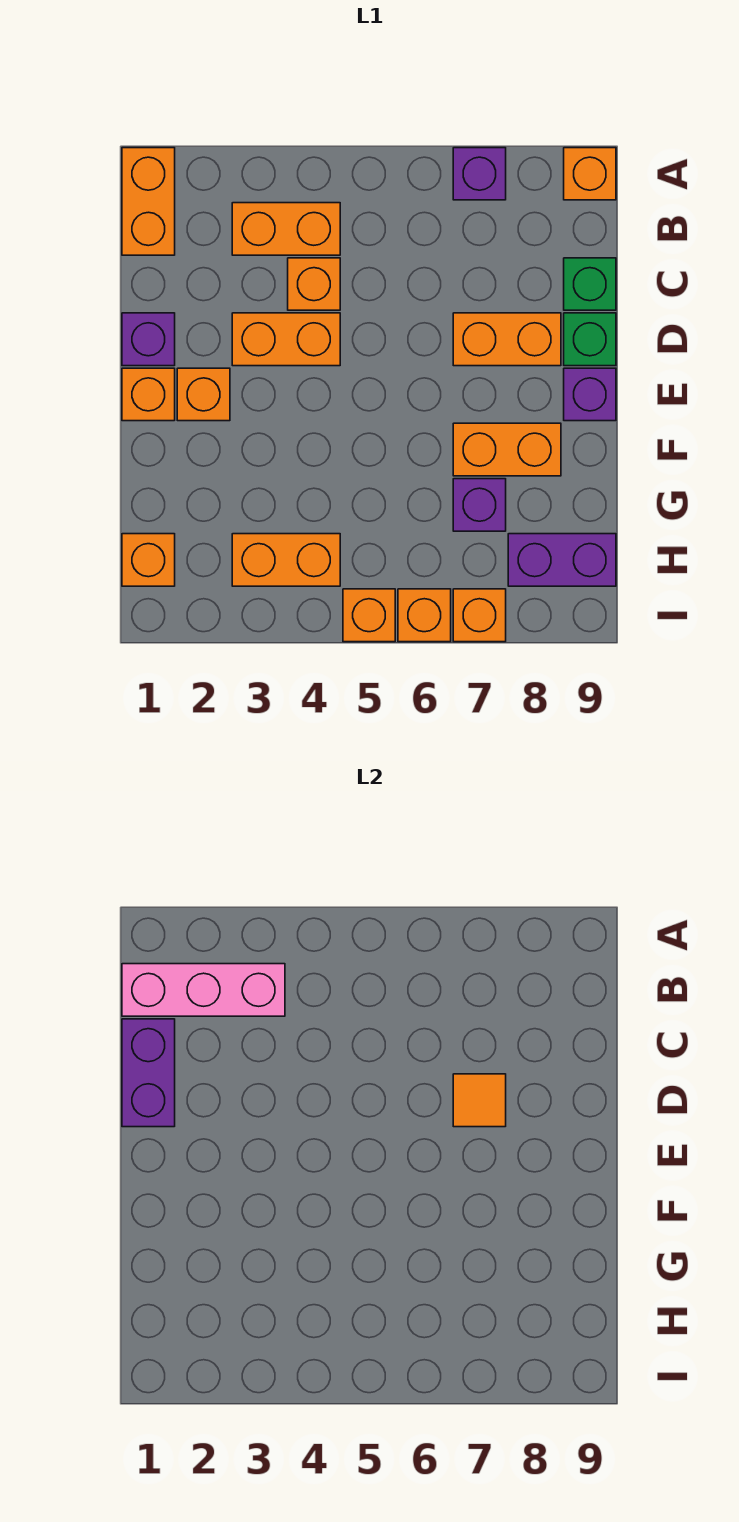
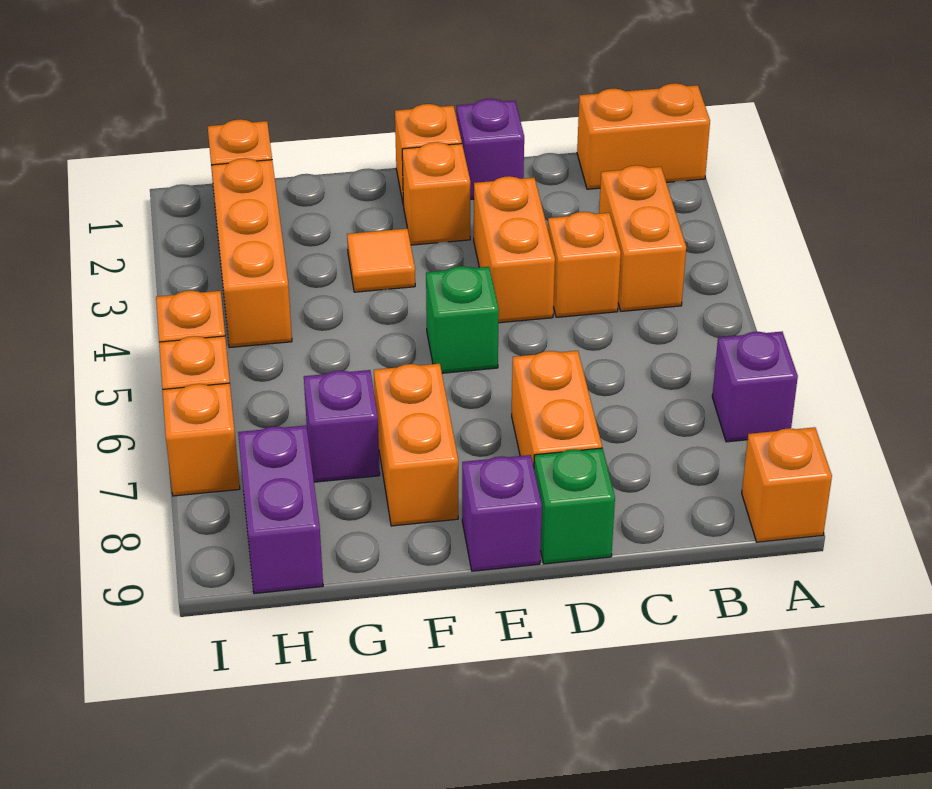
pink brick B1:B3 level 2 -> none
purple brick C1:D1 level 2 -> none
green brick C9 level 1 -> green brick E5 level 1
orange tile D7 level 2 -> orange tile F3 level 1
orange brick H3:H4 level 1 -> orange brick H2:H4 level 1

